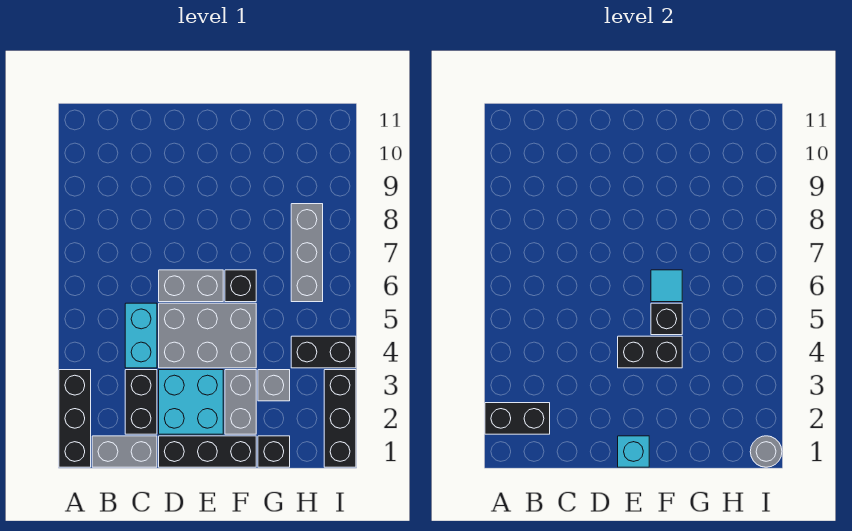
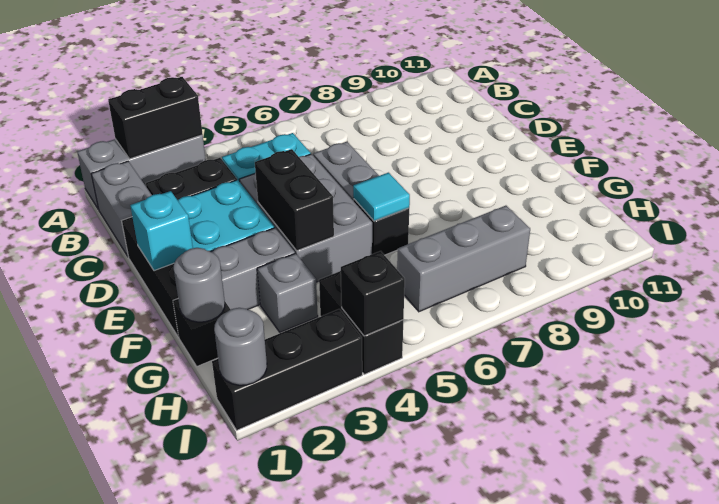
black brick A1:A3 level 1 -> grey brick A1:A3 level 1
black brick A2:B2 level 2 -> black brick A2:A3 level 2
black brick F5 level 2 -> black brick I4 level 2
none -> grey round brick G1 level 2

